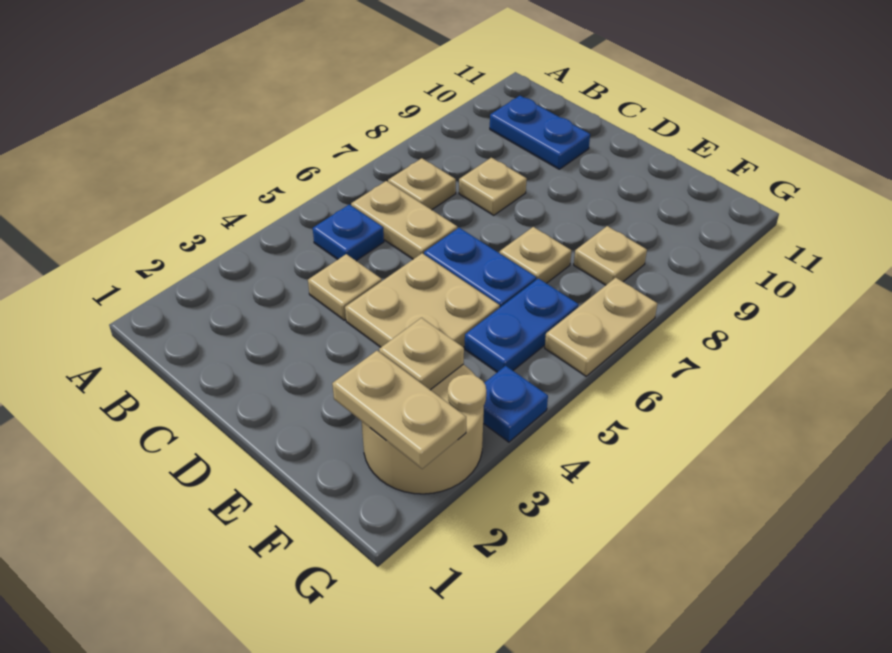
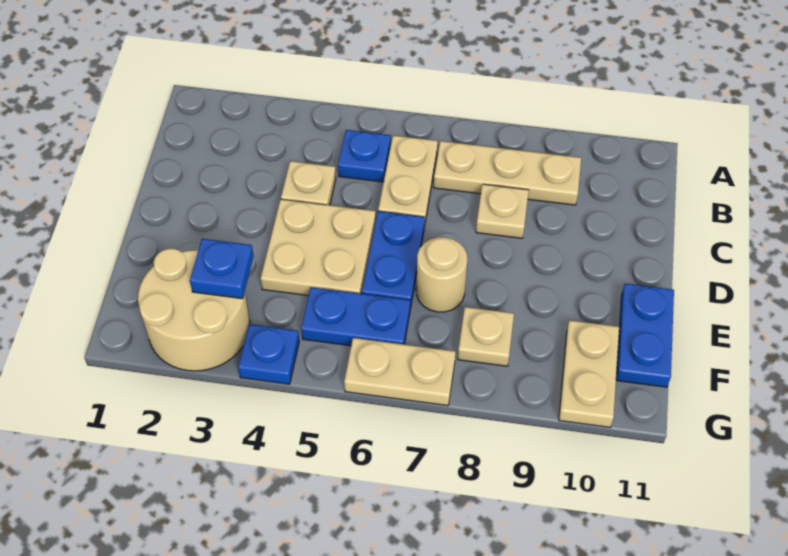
tan plate B7 level 1 -> tan plate B7:B9 level 1
blue plate B10:C10 level 1 -> blue plate E11:F11 level 1
tan plate E7 level 1 -> tan round brick E7 level 1
tan plate F2:G2 level 2 -> tan plate F10:G10 level 1
tan plate F3 level 2 -> blue plate F3 level 2

